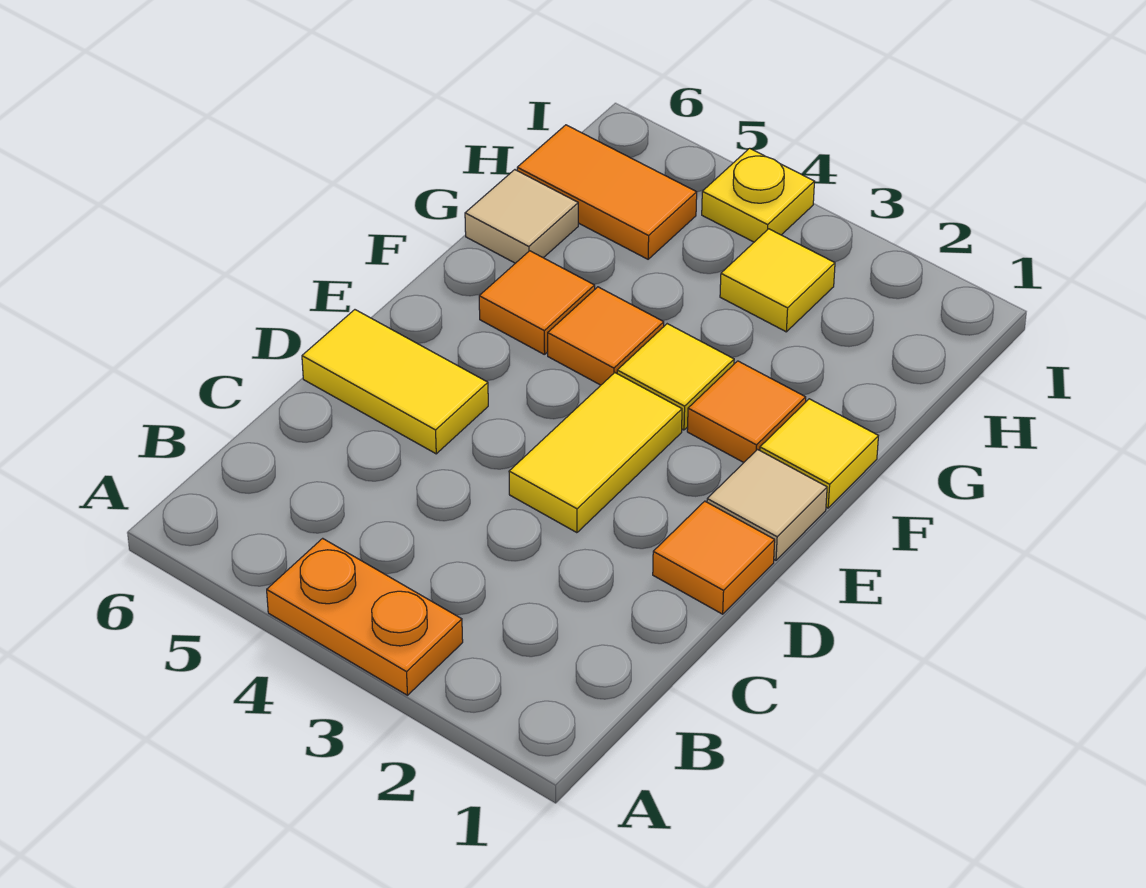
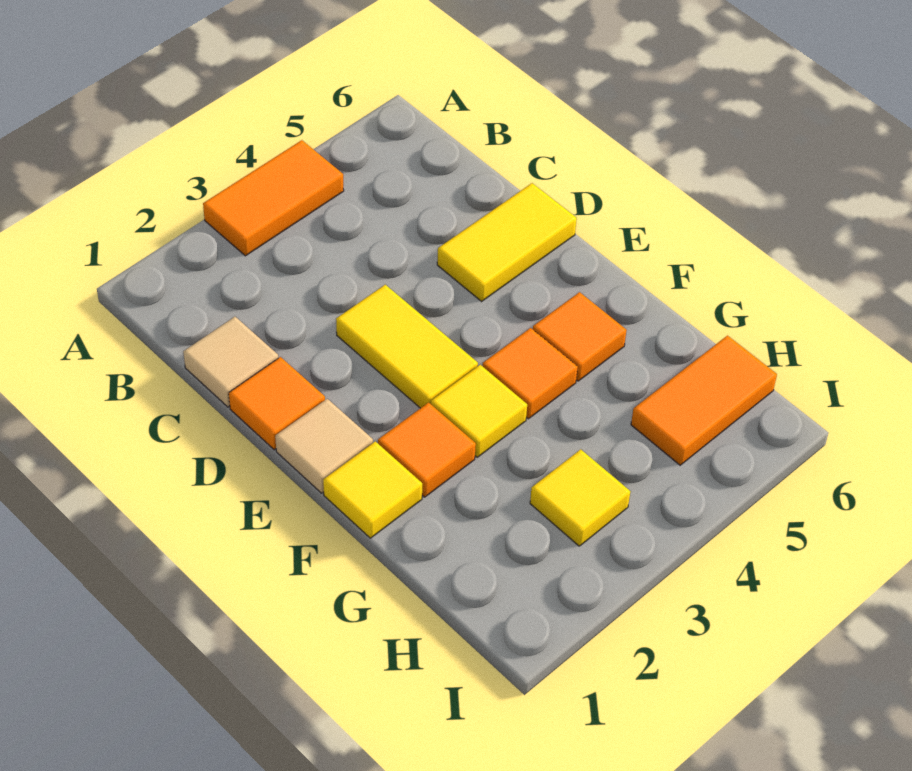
orange plate A3:A4 level 1 -> orange tile A3:A4 level 1
tan tile G6 level 1 -> tan tile C1 level 1
yellow plate I4 level 1 -> none

